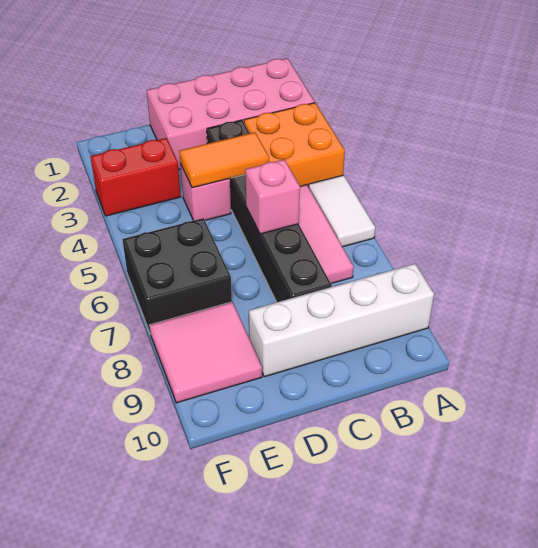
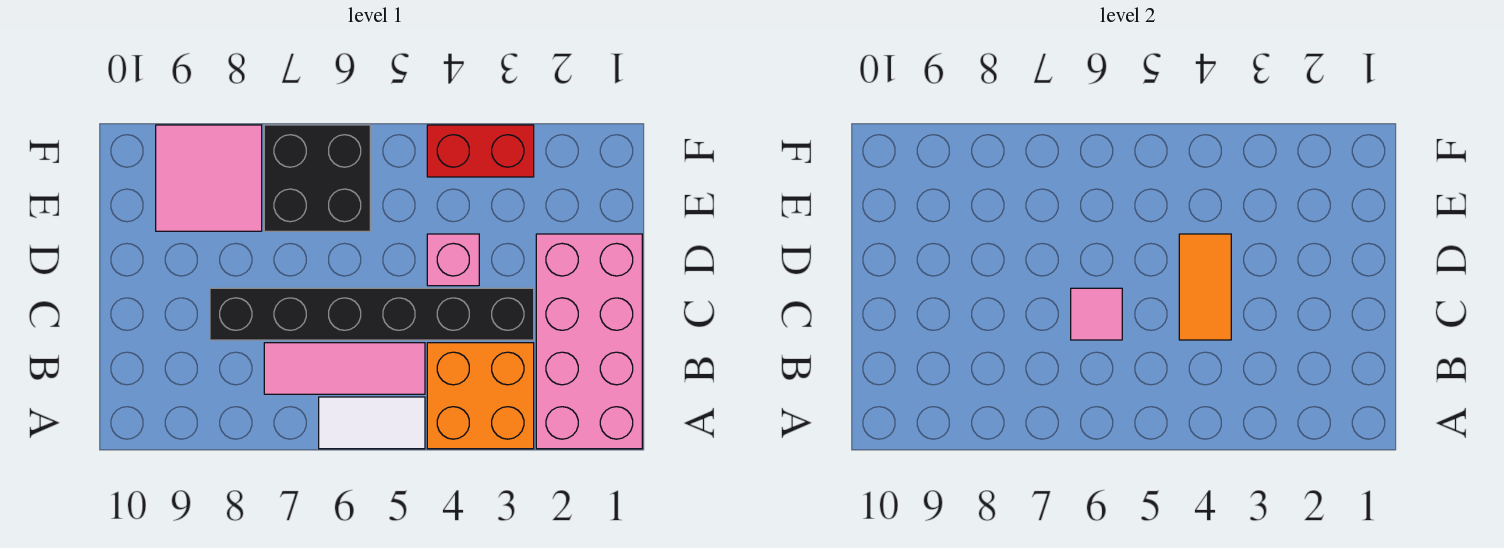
white brick A9:D9 level 1 -> none
pink brick C6 level 2 -> pink tile C6 level 2
red brick E3:F3 level 1 -> red brick F3:F4 level 1

